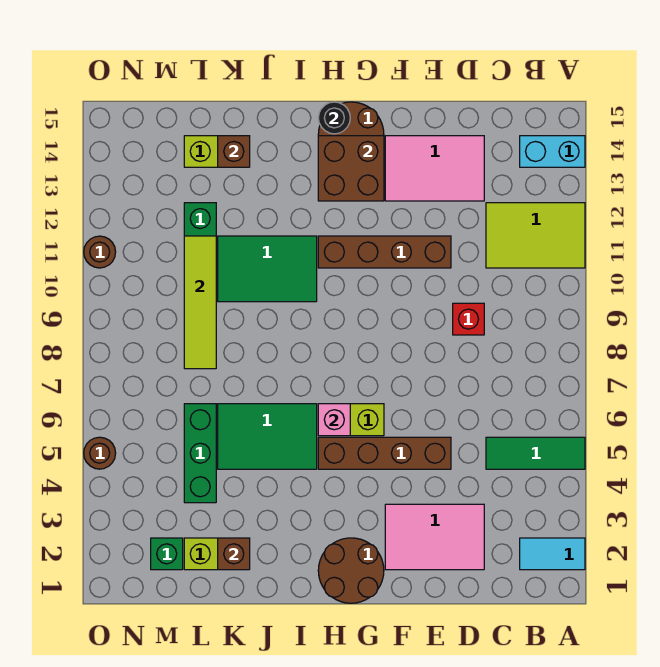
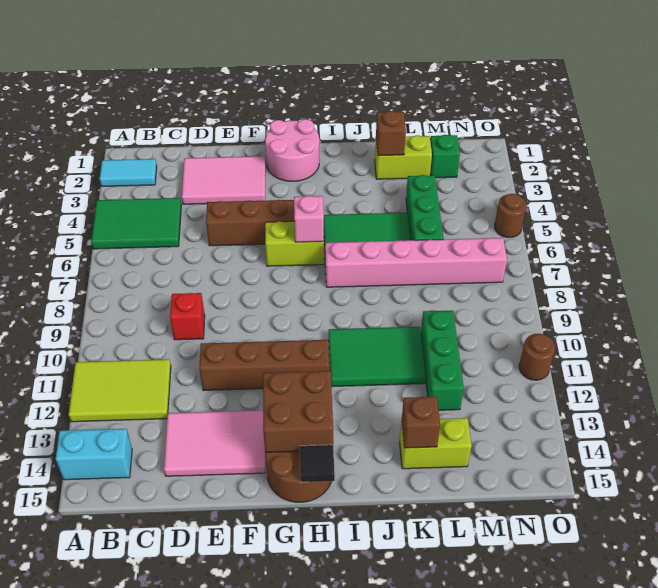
green tile A5:C5 level 1 -> green tile A4:C5 level 1
brown round brick G1:H2 level 1 -> pink round brick G1:H2 level 1
black round brick H15 level 2 -> black tile H15 level 2
none -> pink brick I7:N7 level 1
lime tile L8:L11 level 2 -> none

